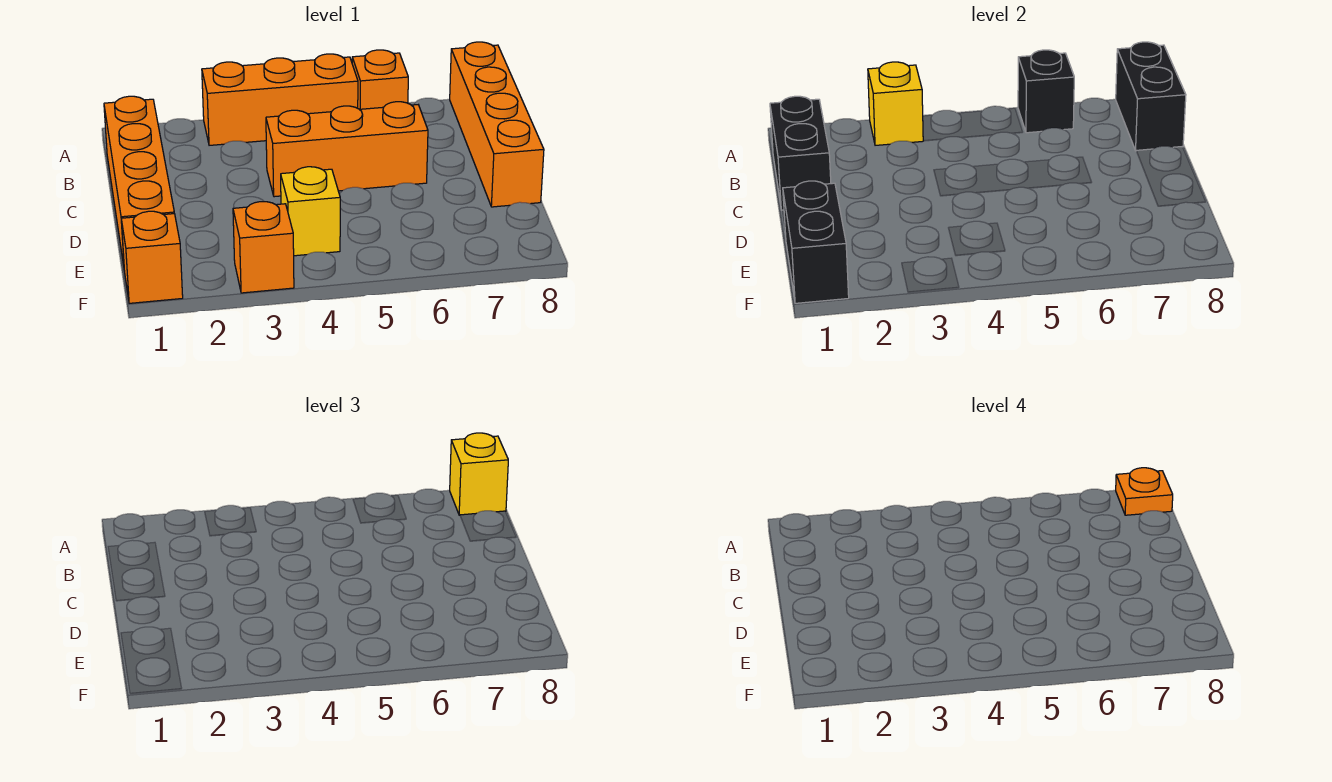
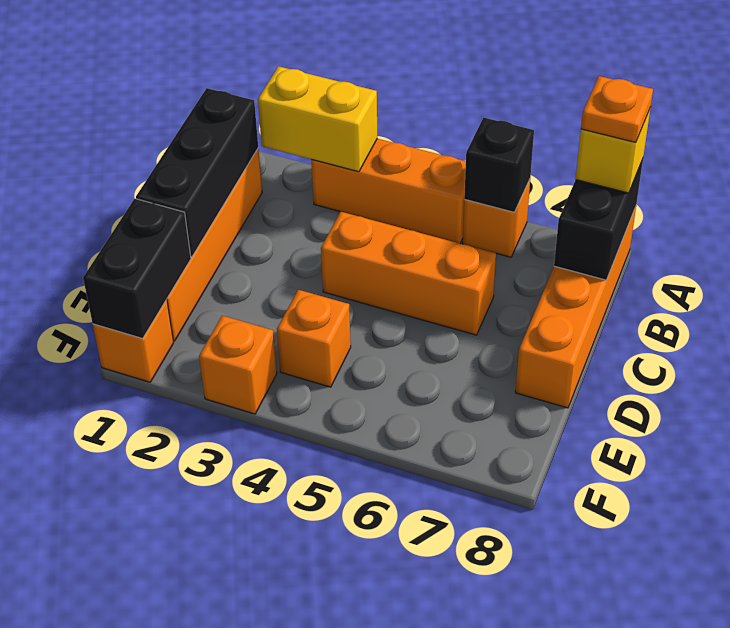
yellow brick A3 level 2 -> yellow brick A2:A3 level 2
black brick B1:C1 level 2 -> black brick B1:D1 level 2
yellow brick E4 level 1 -> orange brick E4 level 1

